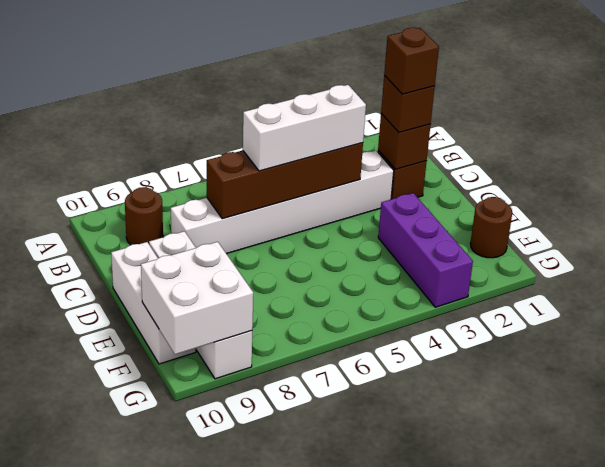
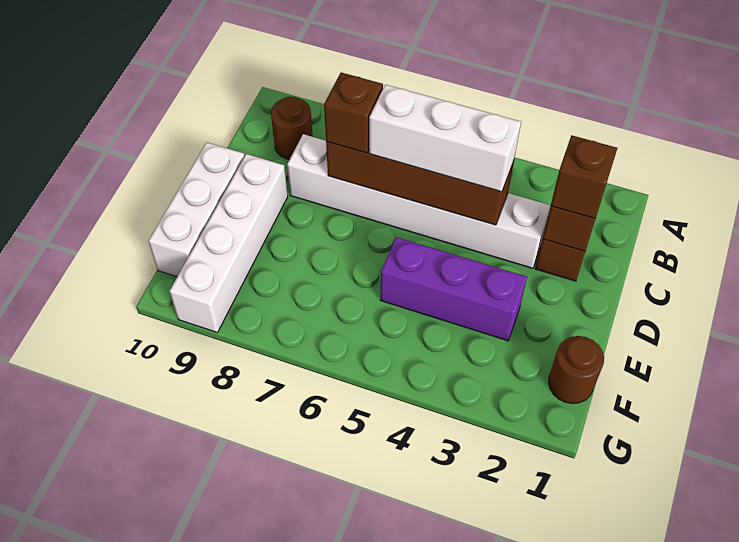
brown brick C2 level 4 -> brown brick C7 level 3
purple brick E3:G3 level 1 -> purple brick E3:E5 level 1
white brick F9:G10 level 2 -> none

